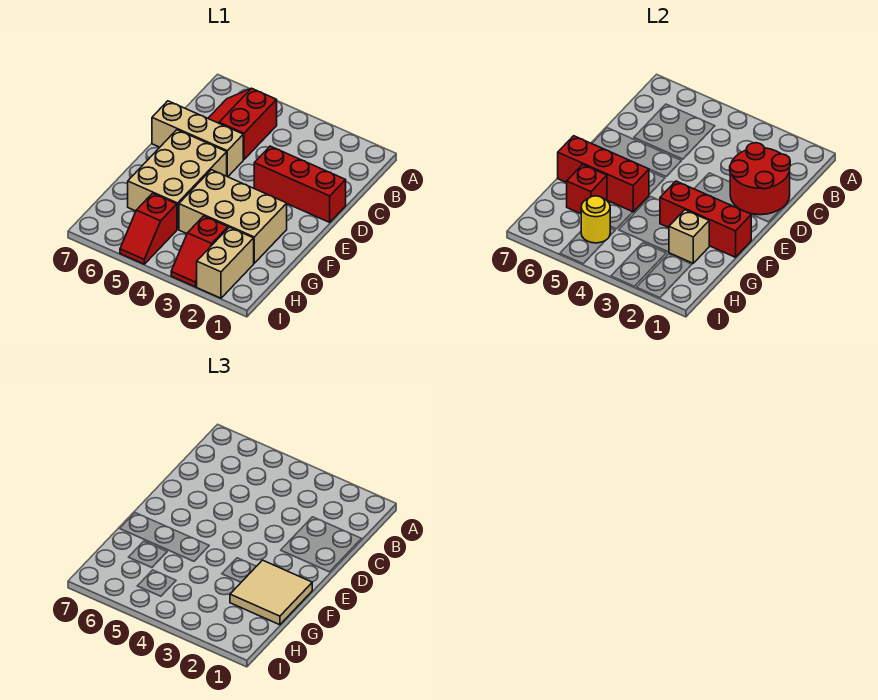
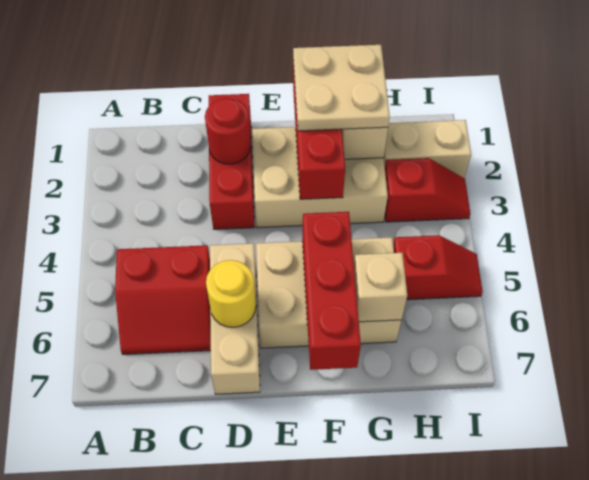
red round brick C1:D2 level 2 -> red round brick D2 level 2
tan tile F1:G2 level 3 -> tan plate F1:G2 level 3
tan brick F2:G4 level 1 -> tan brick E2:G3 level 1
red brick G6 level 2 -> tan brick G6 level 2
yellow round brick H5 level 2 -> yellow round brick D6 level 2

